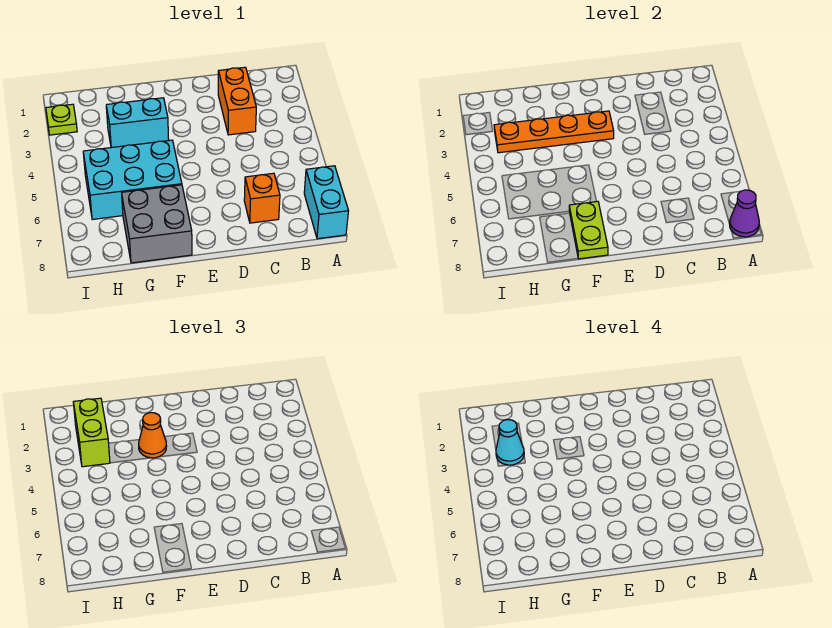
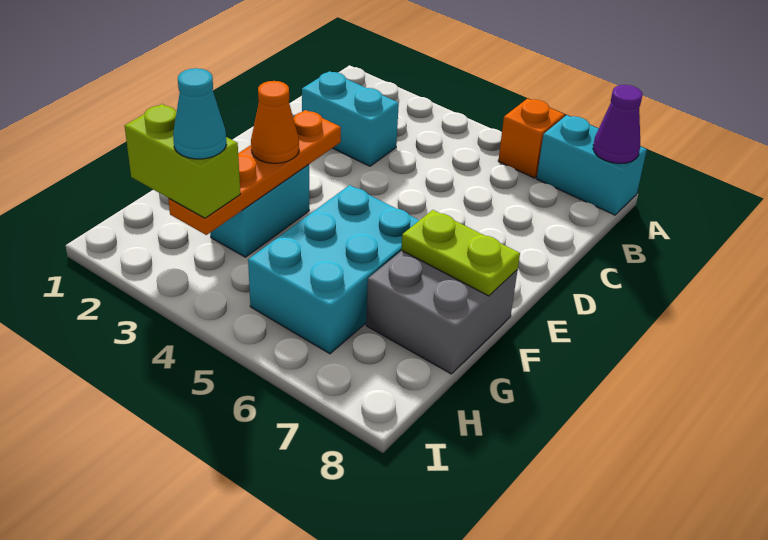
orange brick C2:C3 level 1 -> cyan brick C2:C3 level 1
orange brick C7 level 1 -> orange brick A6 level 1
lime plate I2 level 1 -> none

